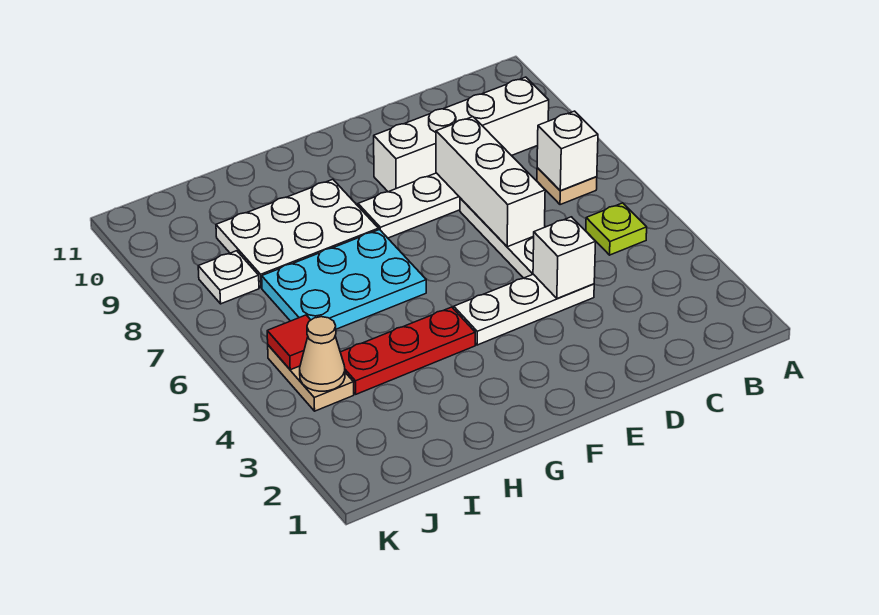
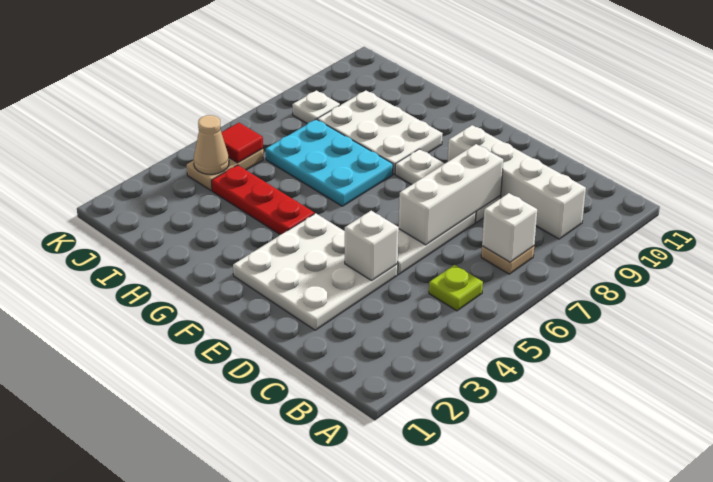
white plate D4:F4 level 1 -> white plate D2:F4 level 1

